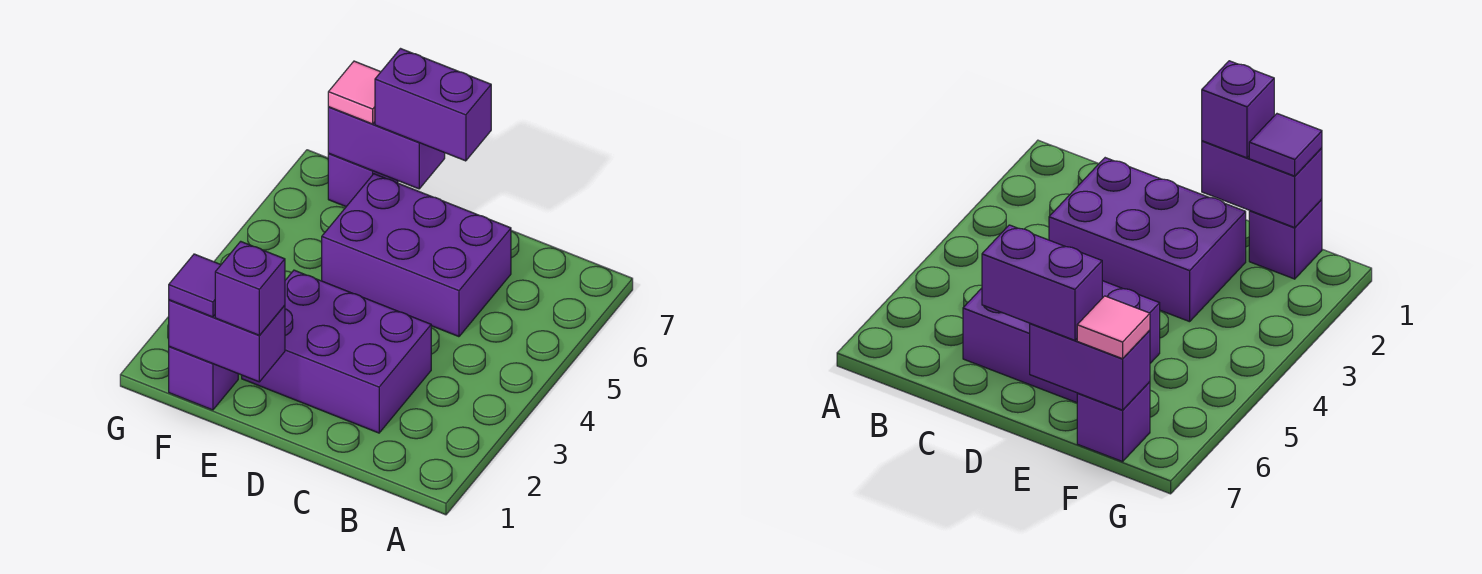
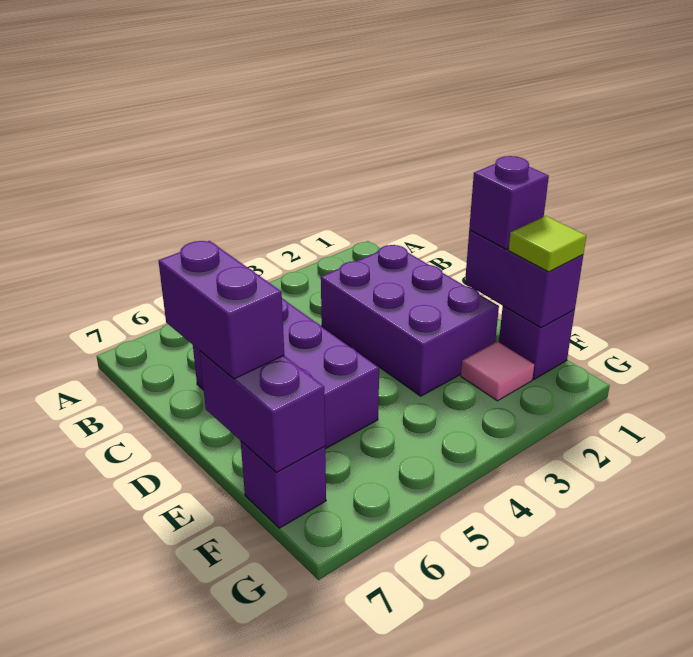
purple tile F1 level 3 -> lime tile F1 level 3
pink tile F7 level 3 -> pink tile F2 level 1

